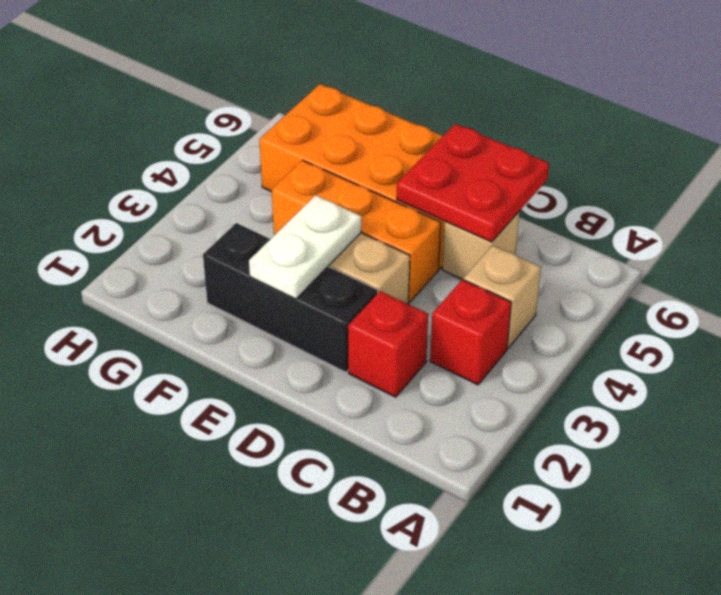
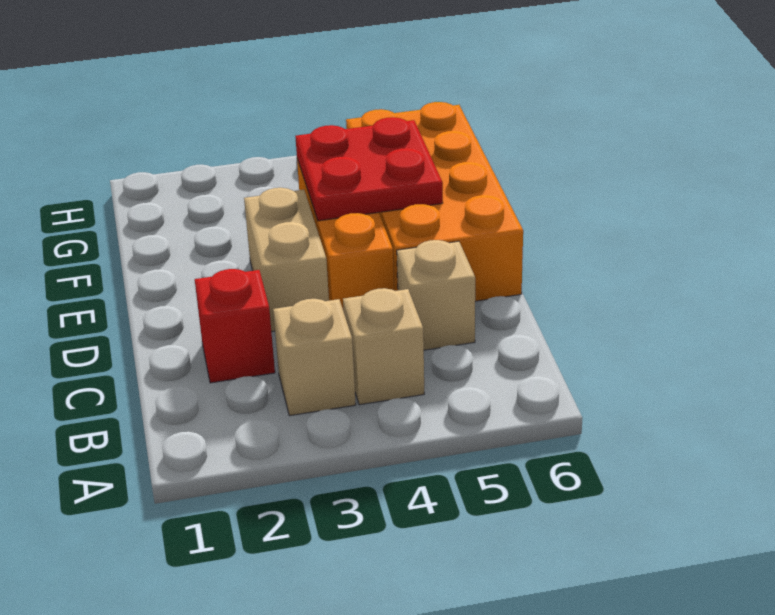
red brick B3 level 1 -> tan brick B3 level 1
red plate C5:D6 level 2 -> red plate E4:F5 level 2
black brick D2:F2 level 1 -> none
white plate E2:E3 level 2 -> none

